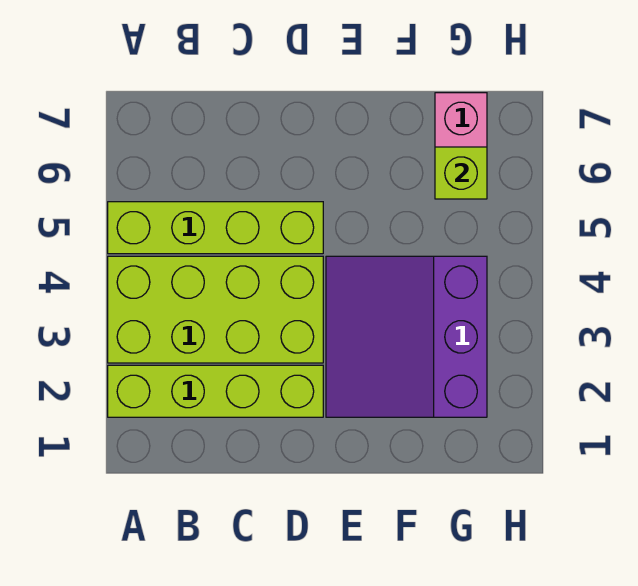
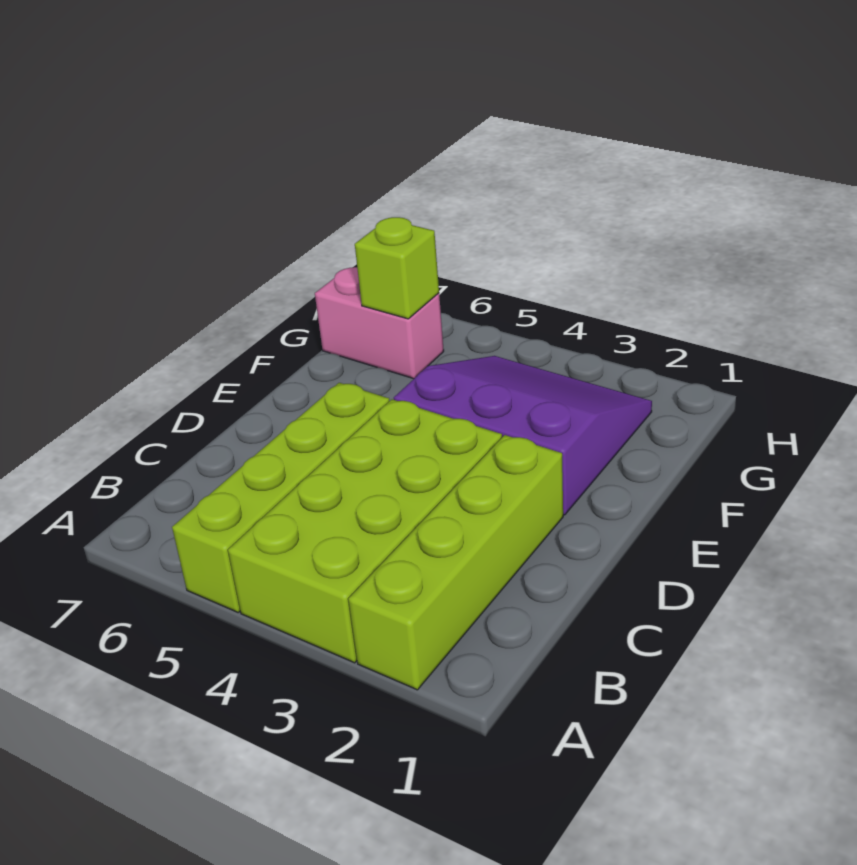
purple slope E2:G4 level 1 top G -> purple slope E2:G4 level 1 top E

